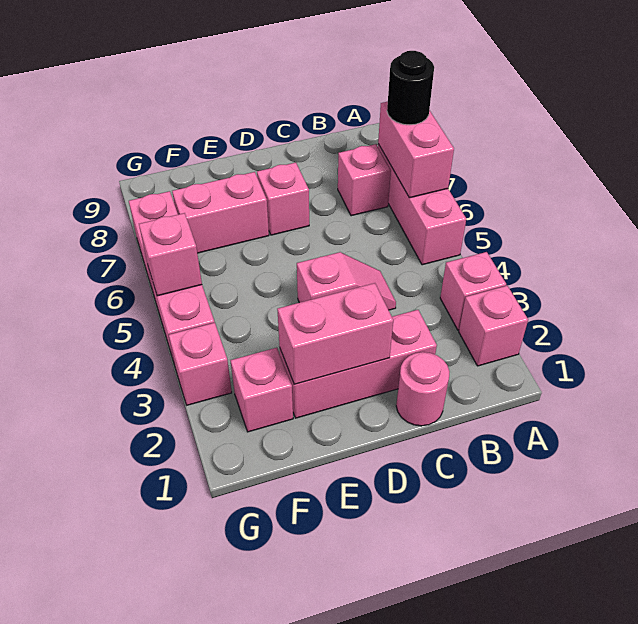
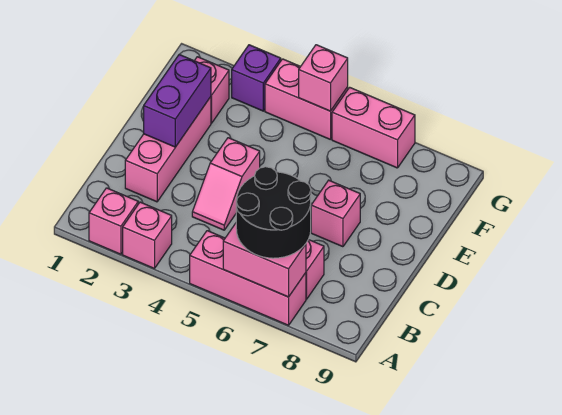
black round brick A7 level 3 -> black round brick A6:B7 level 3
pink round brick C1 level 1 -> none
pink brick D2:E2 level 2 -> purple brick D2:E2 level 2
pink brick E7:F7 level 1 -> none
pink brick G3 level 1 -> purple brick G3 level 1

